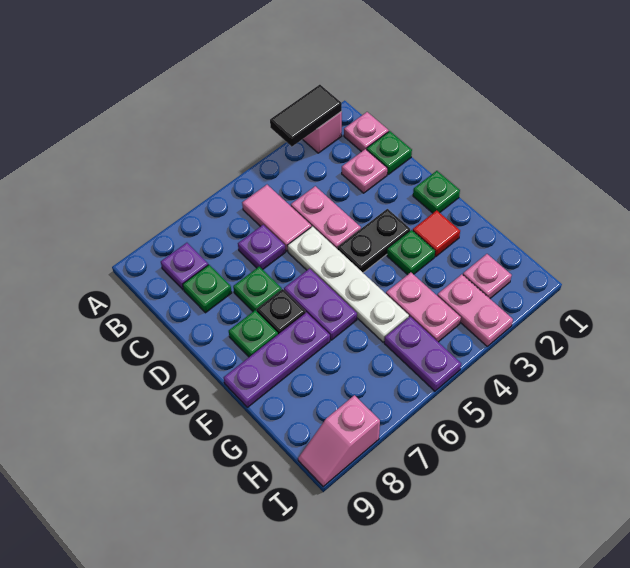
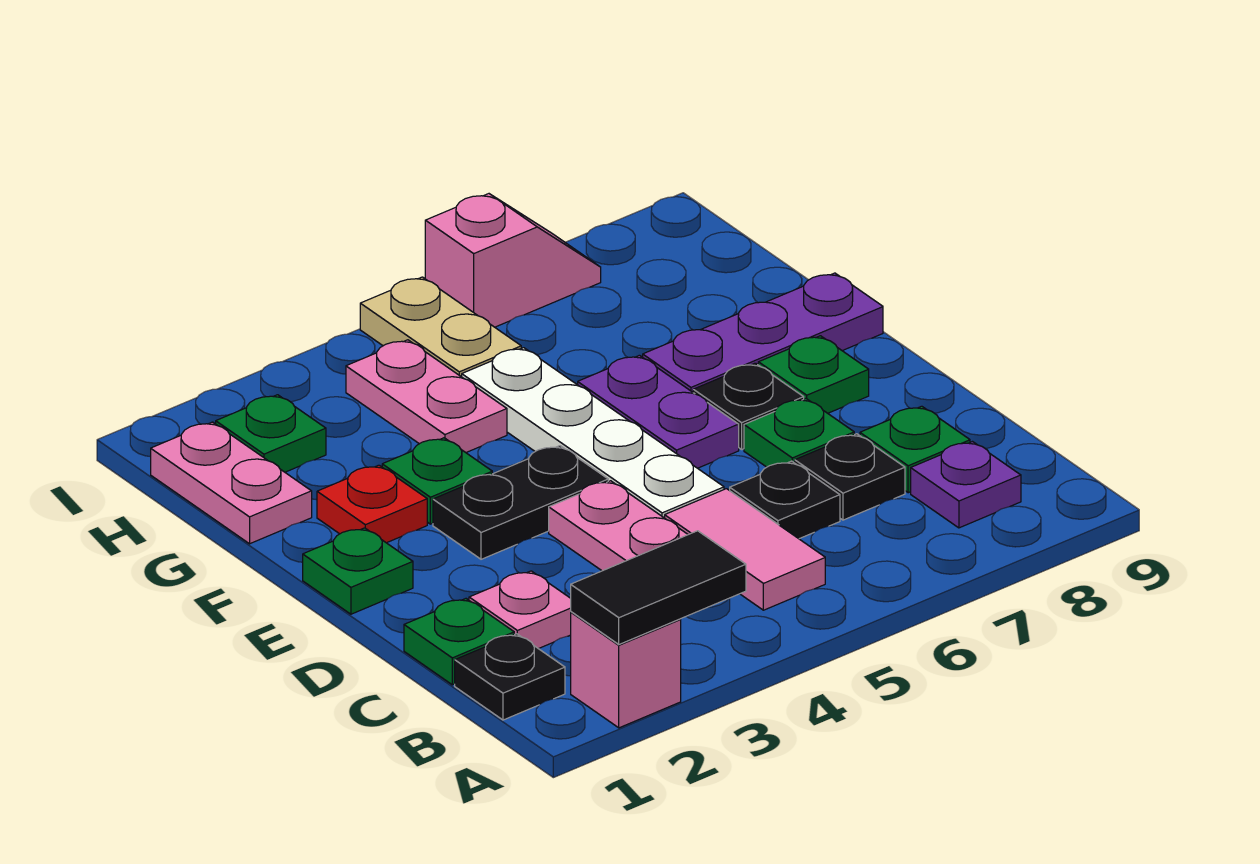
pink plate B1 level 1 -> black plate B1 level 1
purple plate C6 level 1 -> black plate C6 level 1
none -> black plate C7 level 1
red tile F2 level 1 -> red plate F2 level 1
pink plate H2 level 1 -> green plate H2 level 1
pink plate H3:I3 level 1 -> pink plate G1:H1 level 1
purple plate H5:I5 level 1 -> tan plate H5:I5 level 1
pink slope I8:I9 level 1 top 8 -> pink slope I6:I7 level 1 top 6

